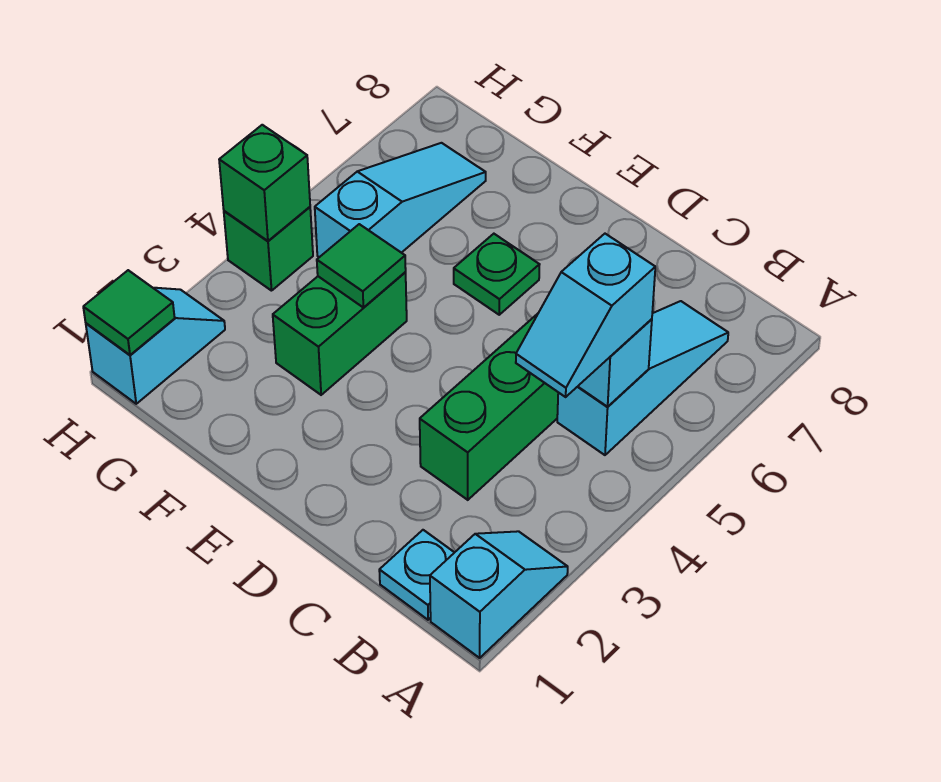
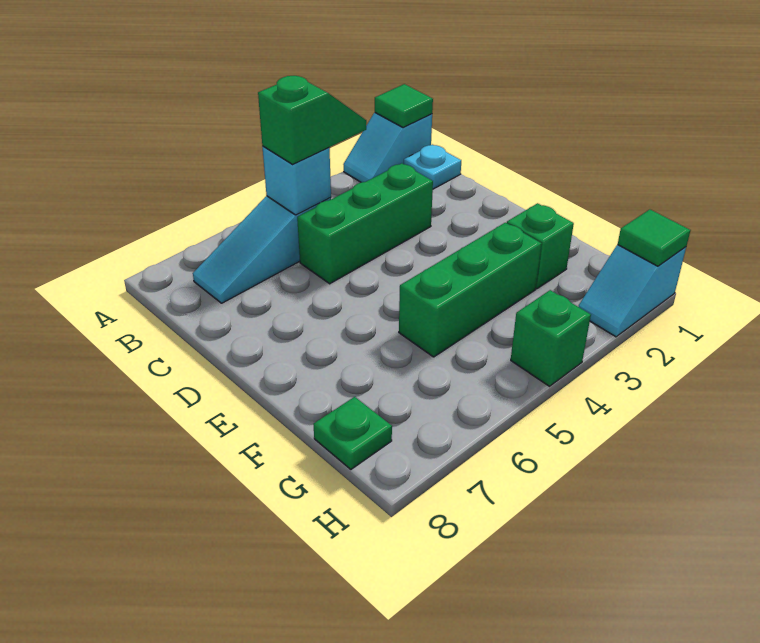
cyan slope B4:B5 level 3 top 5 -> green slope B4:B5 level 3 top 5
green plate E6 level 1 -> green plate G8 level 1
green brick F3:F4 level 1 -> green brick F3:F5 level 1
green tile F4 level 2 -> green tile A1 level 2
cyan slope G5:G7 level 1 top 5 -> none
green brick H4 level 2 -> green brick F2 level 1

